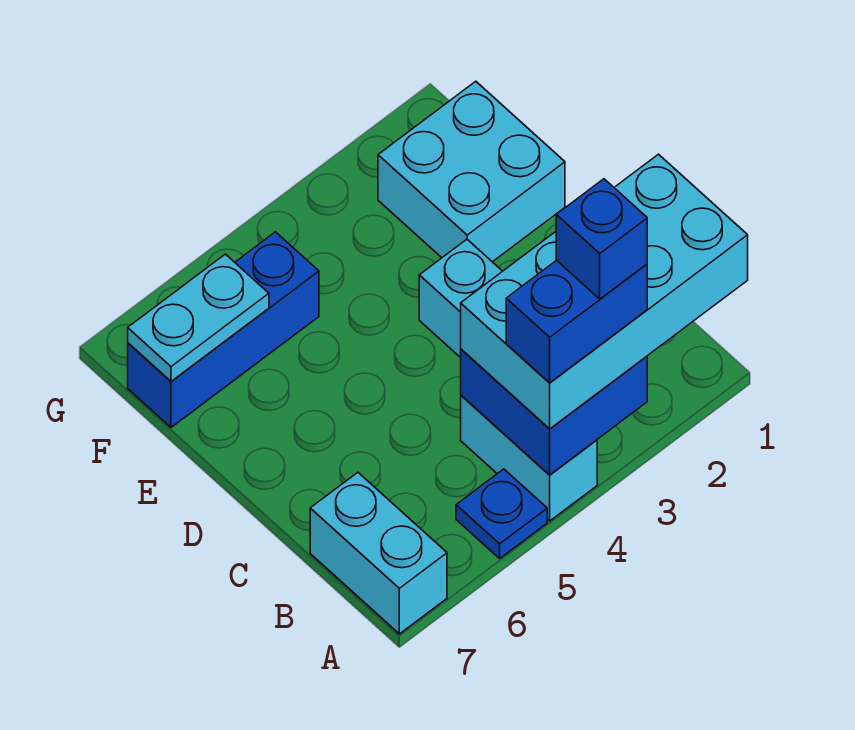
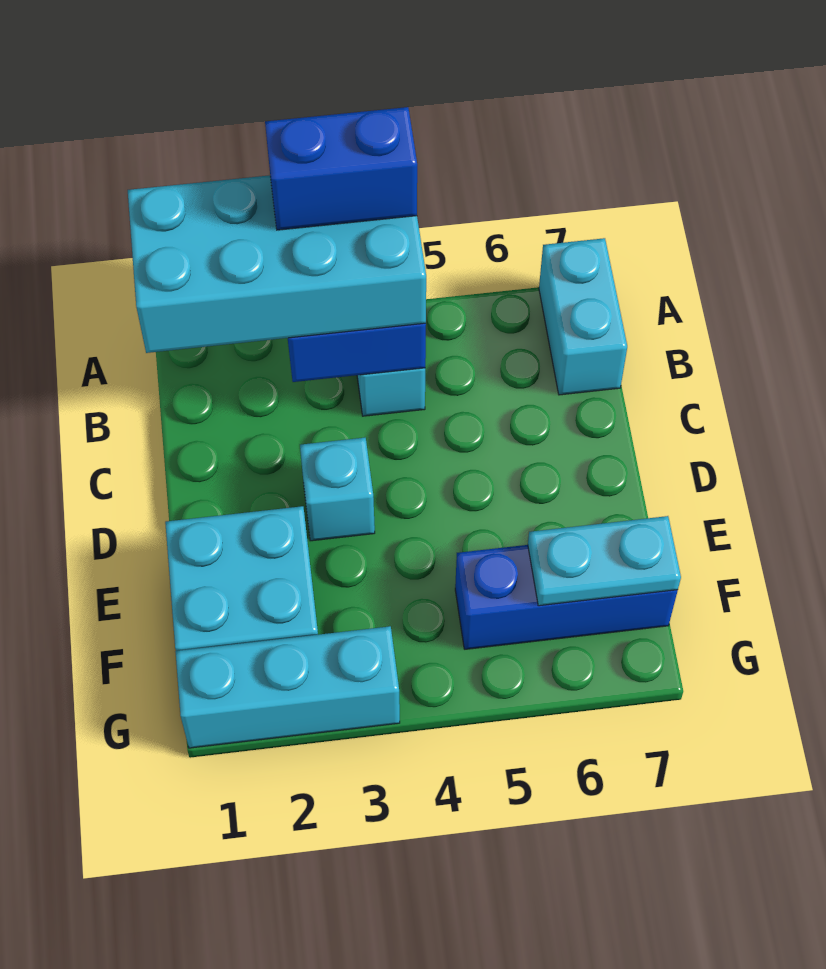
blue brick A3 level 5 -> none
blue plate A5 level 1 -> none
none -> cyan brick G1:G3 level 1

